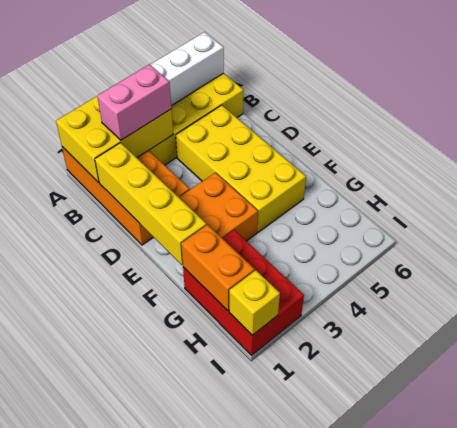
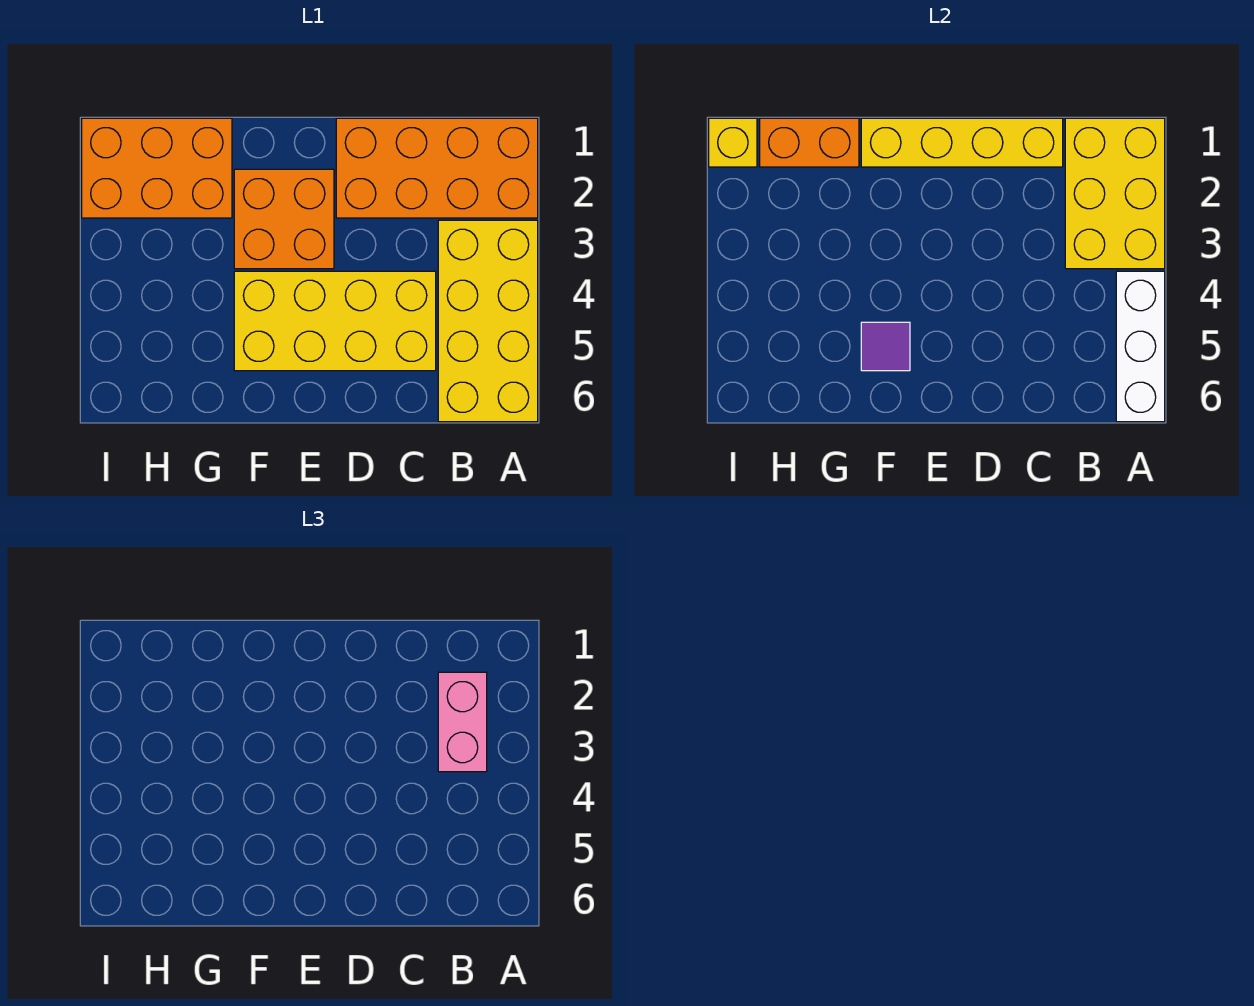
none -> purple tile F5 level 2
red brick G1:I2 level 1 -> orange brick G1:I2 level 1

